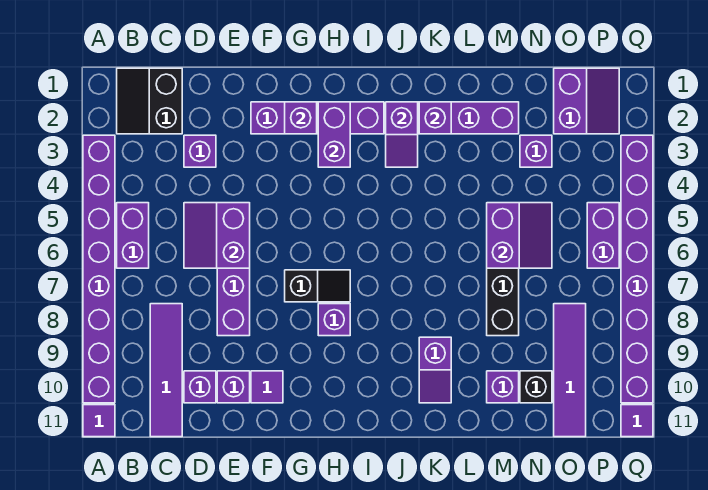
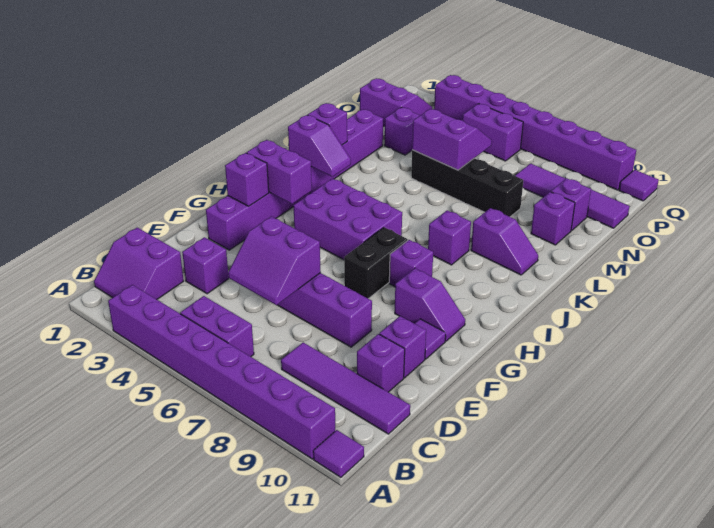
black slope B1:C2 level 1 top C -> purple slope B1:C2 level 1 top C
black slope G7:H7 level 1 top G -> black brick G7:H7 level 1
none -> purple slope G9:G10 level 1 top 9
none -> purple brick H4:I6 level 1
none -> purple brick J8 level 1
black brick N10 level 1 -> purple brick N10 level 1

